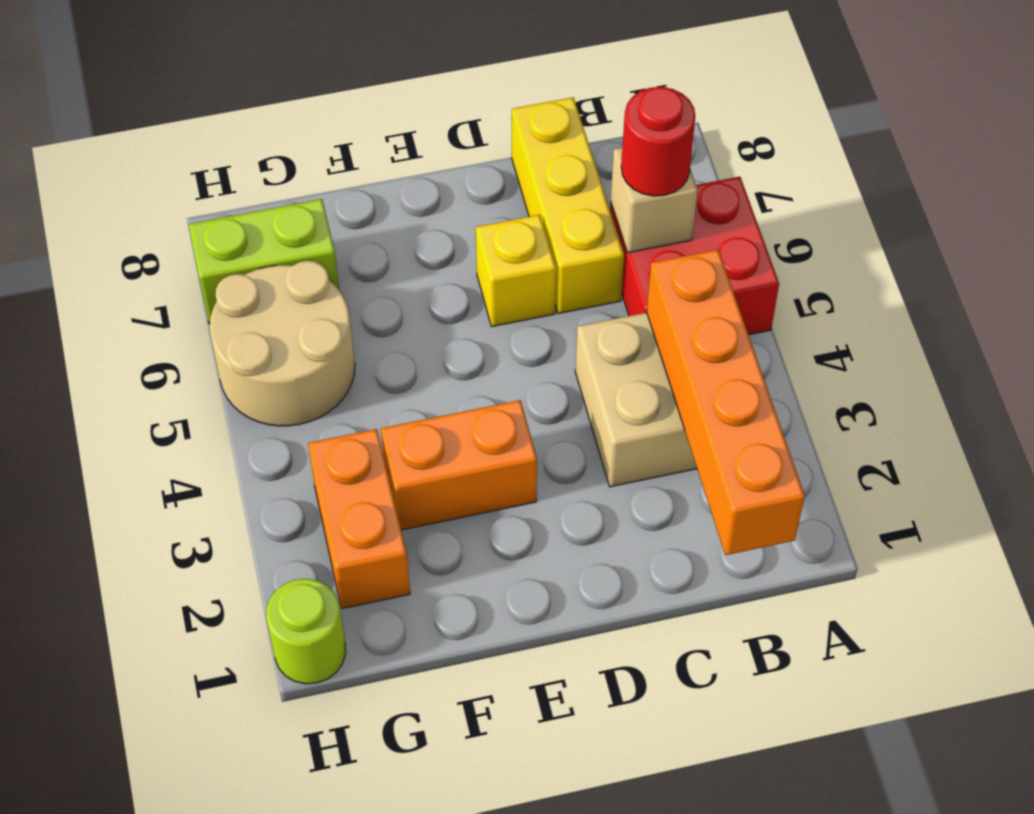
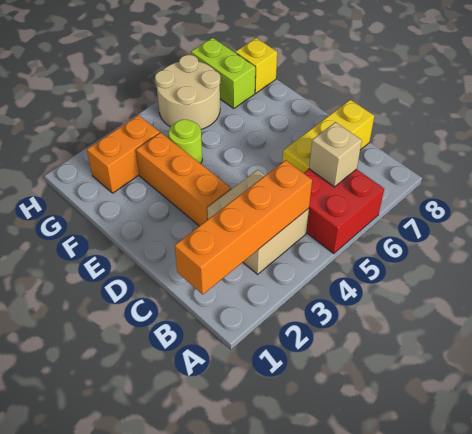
red round brick B6 level 3 -> none
yellow brick D6 level 1 -> yellow brick G8 level 1
orange brick E3:F3 level 1 -> orange brick D3:F3 level 1
lime round brick H1 level 1 -> lime round brick F4 level 1

